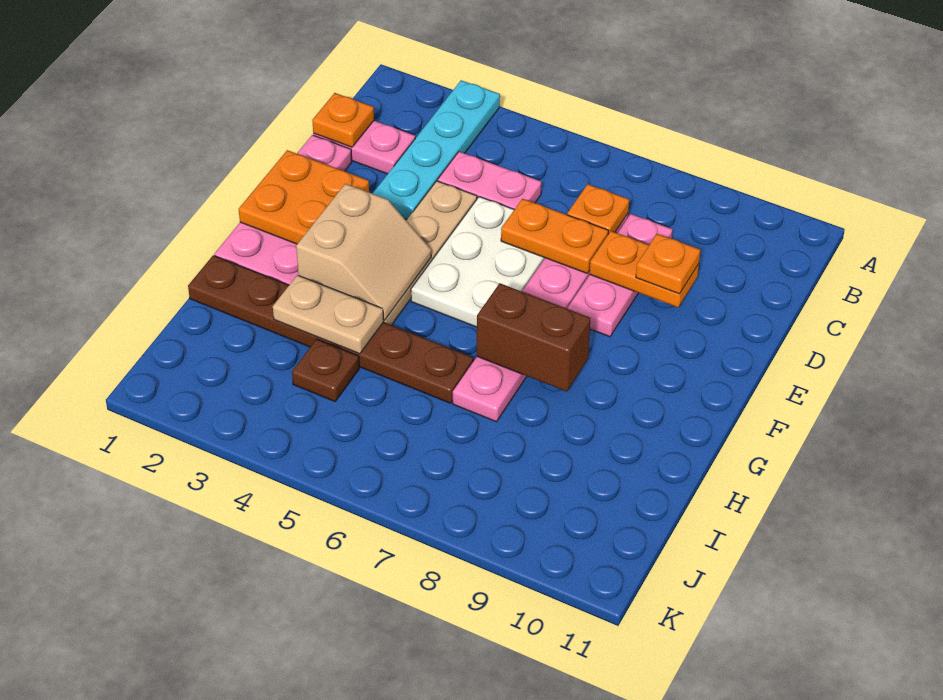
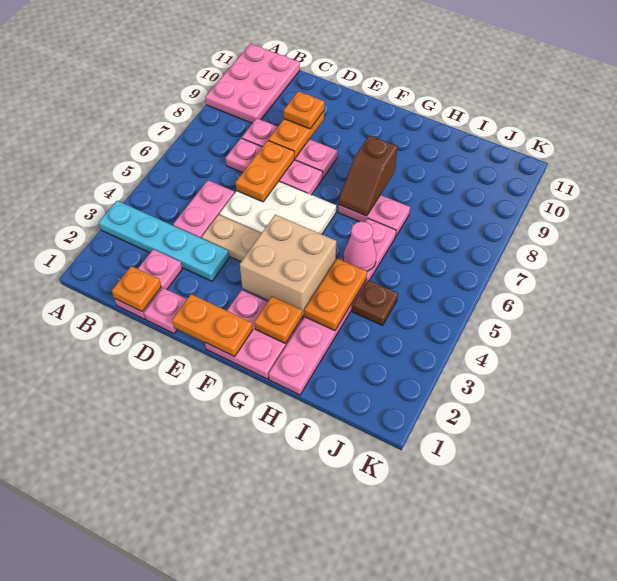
none -> pink plate A9:B11 level 1
orange plate C7 level 2 -> orange plate G2 level 2
orange plate E1:F2 level 2 -> orange plate E1:F1 level 2
tan slope F3:G4 level 2 top 3 -> tan brick F3:G4 level 2
brown brick G7:G8 level 2 -> brown slope G7:G8 level 2 top 8
brown plate H1:H6 level 1 -> pink plate H1:H6 level 1
tan plate H3:H4 level 2 -> orange plate H3:H4 level 2
none -> pink cone H5 level 2

